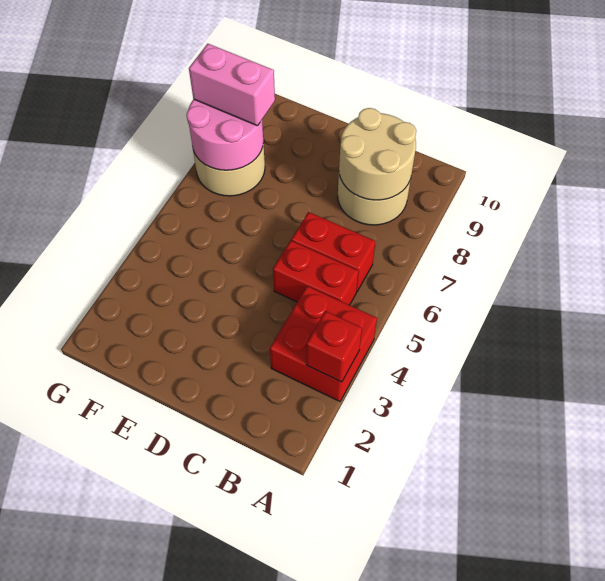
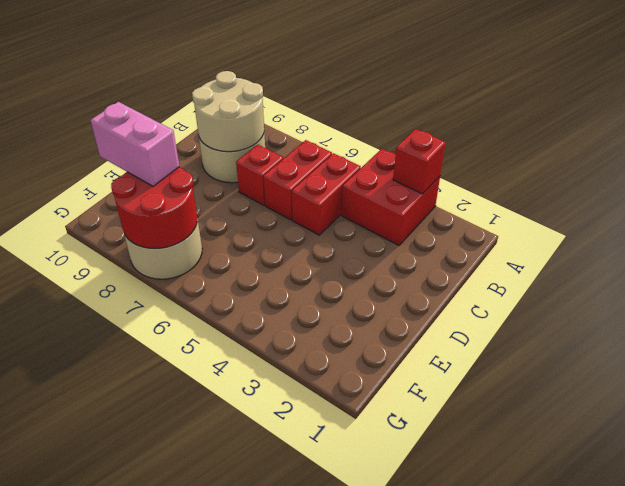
none -> red brick C7 level 1
pink round brick F7:G8 level 2 -> red round brick F7:G8 level 2
pink brick F8:G8 level 3 -> pink brick F8:F9 level 3

